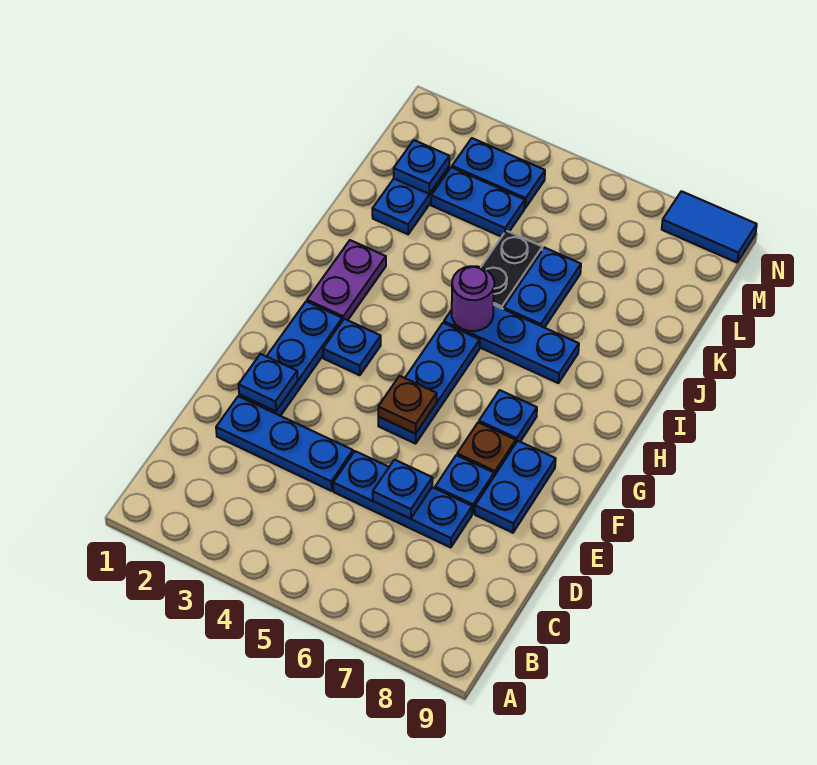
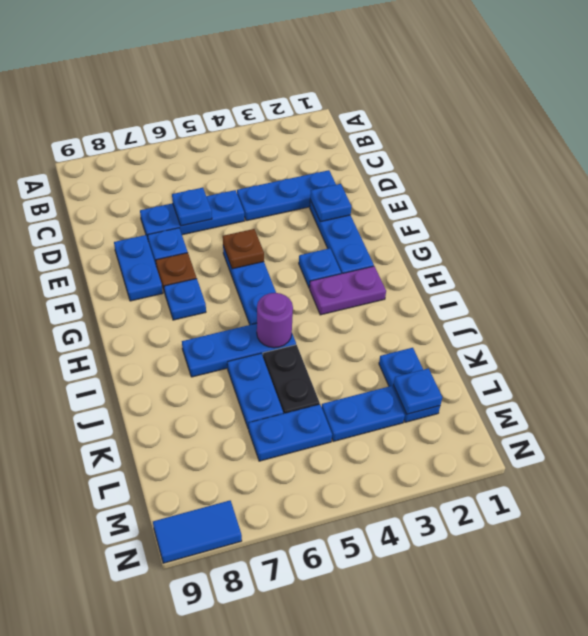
purple plate H2:I2 level 1 -> purple plate H2:H3 level 1
blue plate M3:M4 level 1 -> blue plate L5:L6 level 1

